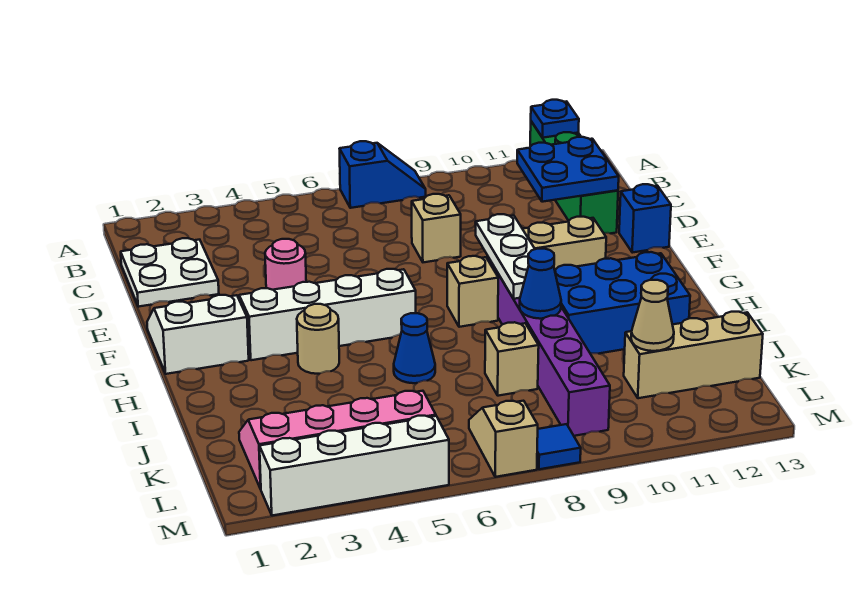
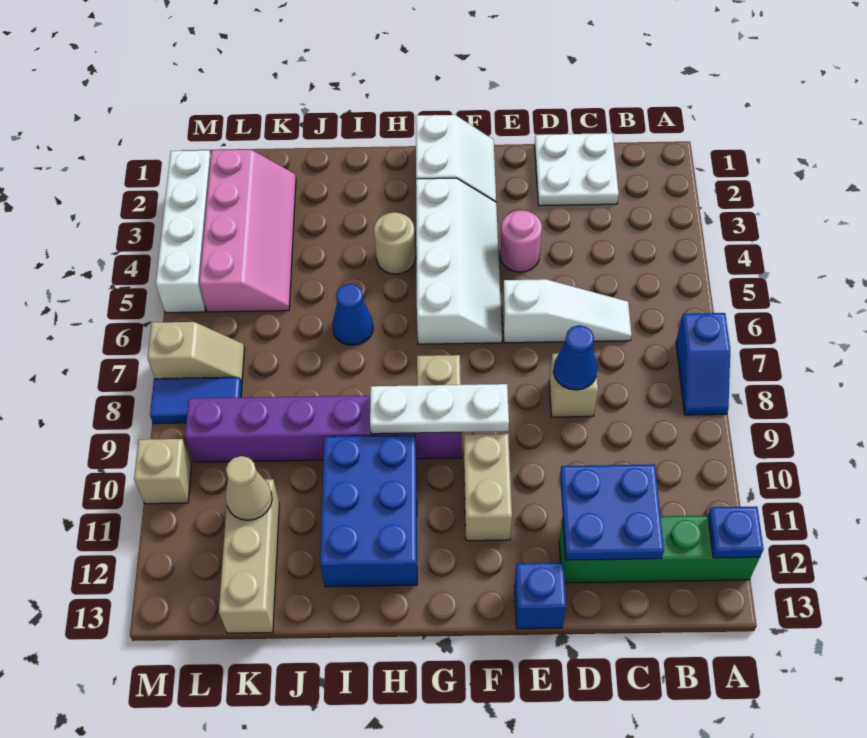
none -> white slope C6:E6 level 1 top E
blue cone I9 level 2 -> blue cone D8 level 2
tan brick J8 level 1 -> tan brick M10 level 1
blue tile M8 level 1 -> blue tile L8:M8 level 1

